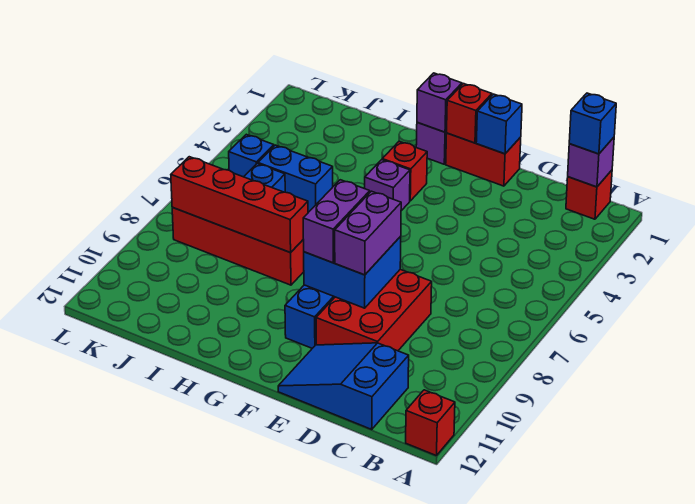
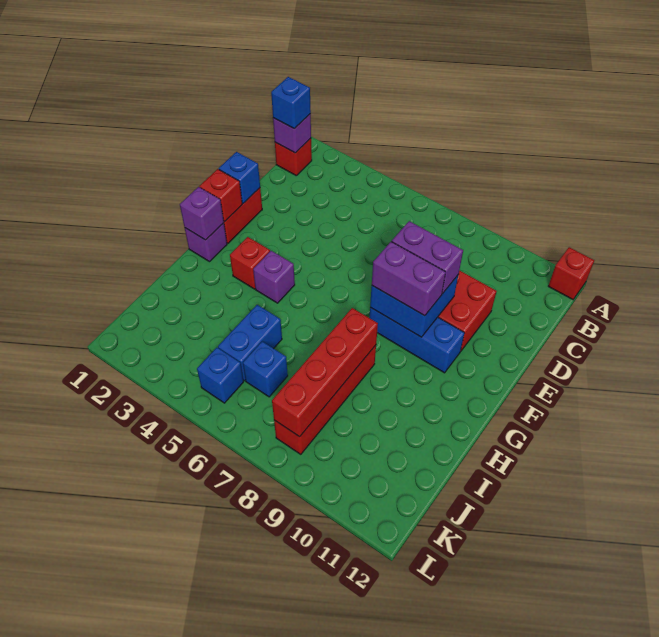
blue slope C11:E12 level 1 top C -> none

